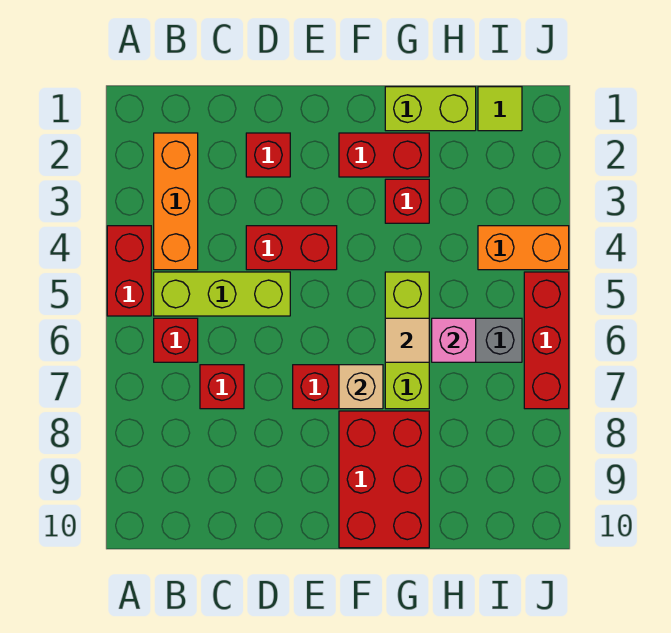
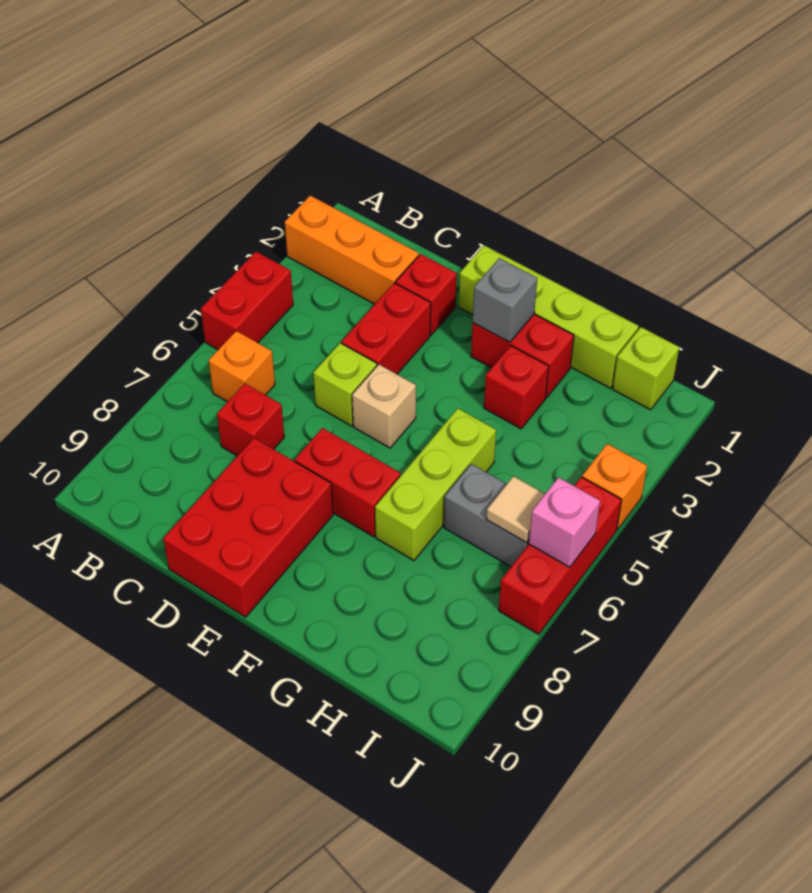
orange brick B2:B4 level 1 -> orange brick A2:C2 level 1
lime brick B5:D5 level 1 -> lime brick D5 level 1
red brick B6 level 1 -> orange brick B6 level 1
red brick D4:E4 level 1 -> red brick D3:D4 level 1
none -> grey brick F2 level 2
tan brick F7 level 2 -> tan brick E5 level 1
red brick F8:G10 level 1 -> red brick D8:E10 level 1
lime brick G1:H1 level 1 -> lime brick E1:H1 level 1
tan tile G6 level 2 -> tan tile I6 level 2
pink brick H6 level 2 -> pink brick J6 level 2
lime tile I1 level 1 -> lime brick I1 level 1
orange brick I4:J4 level 1 -> orange brick J4 level 1

